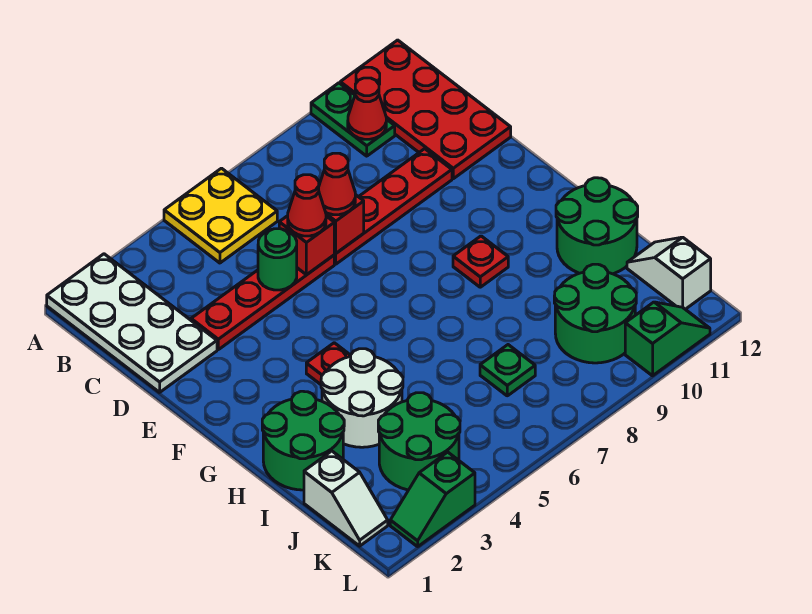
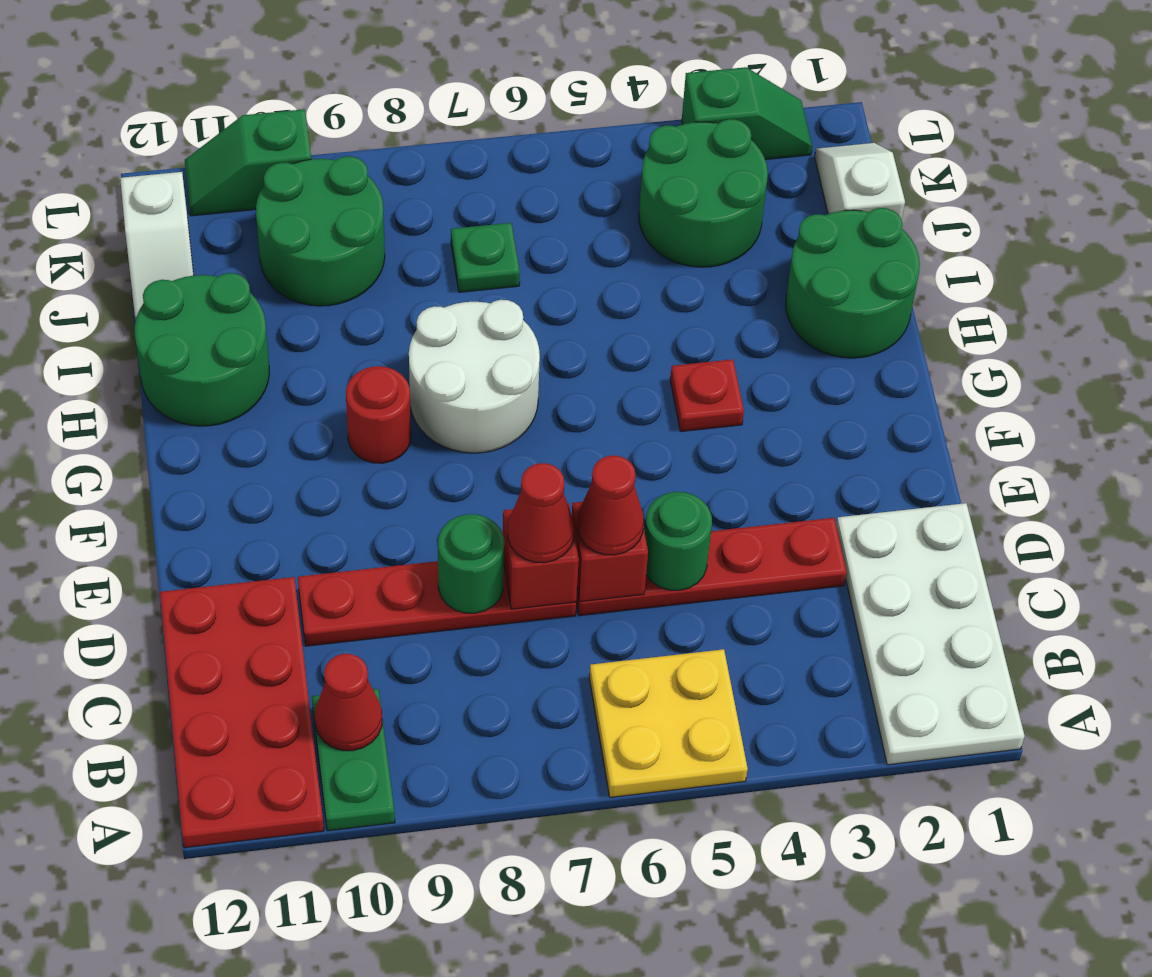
none -> green round brick D8 level 2
red plate G9 level 1 -> red round brick G9 level 1
white round brick H3:I4 level 1 -> white round brick G7:H8 level 1

